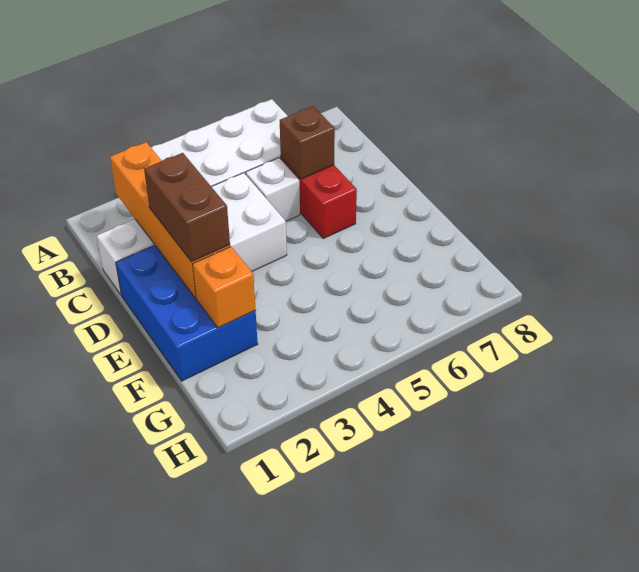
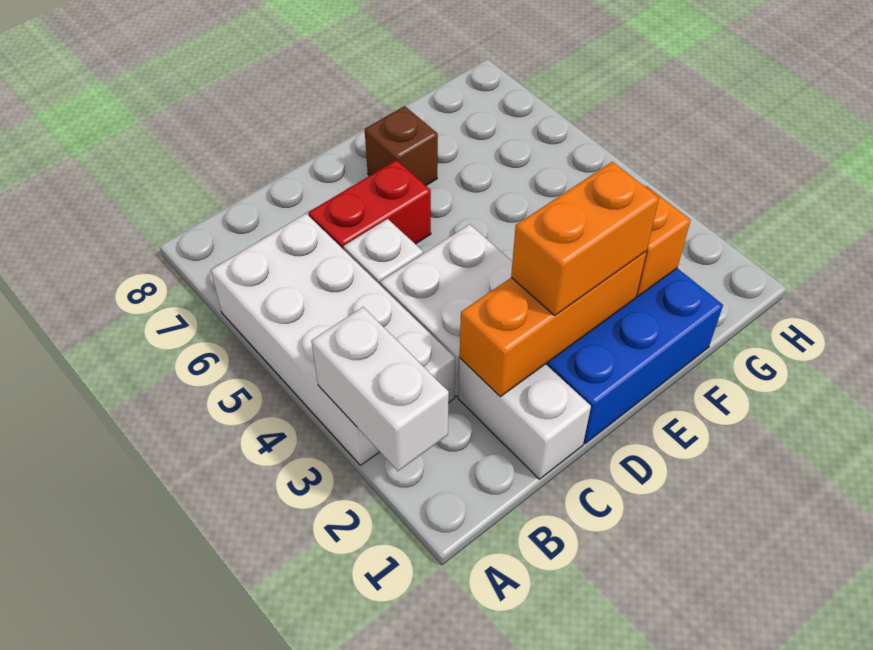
none -> white brick A2:A3 level 2
orange brick B2:E2 level 2 -> orange brick C2:E2 level 2
brown brick C6 level 2 -> brown brick E7 level 1
brown brick D2:E2 level 3 -> orange brick D2:E2 level 3

